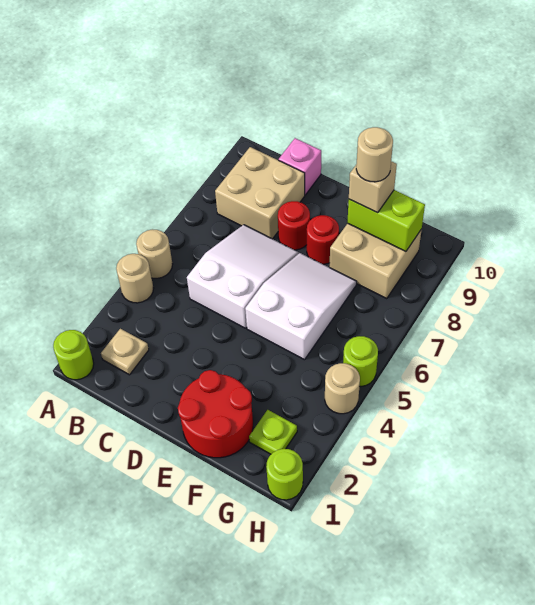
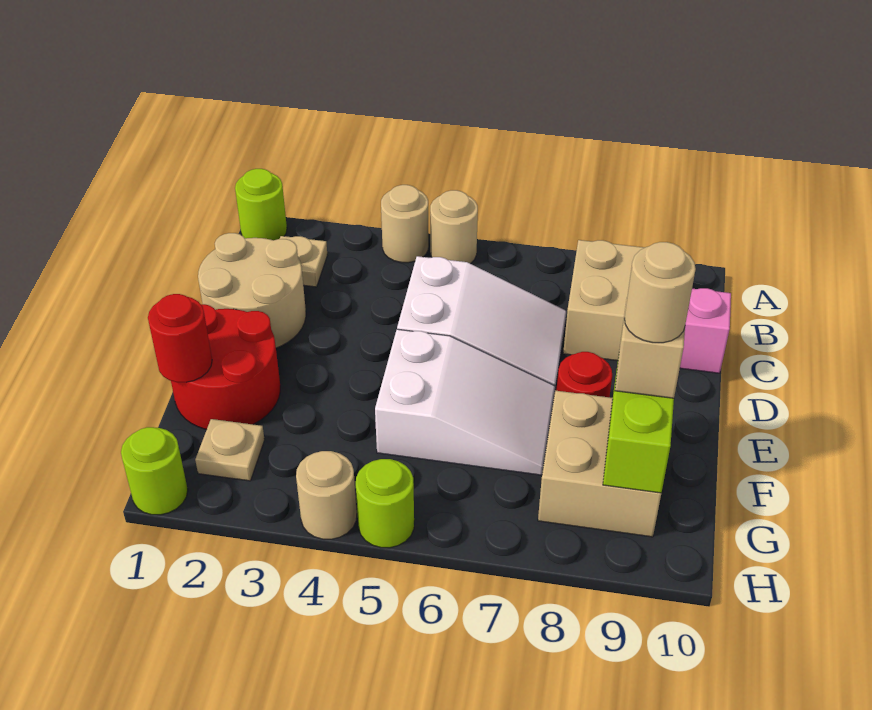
none -> tan round brick C1:D2 level 1
red round brick D8 level 1 -> red round brick F1 level 2
lime plate G2 level 1 -> tan plate G2 level 1

